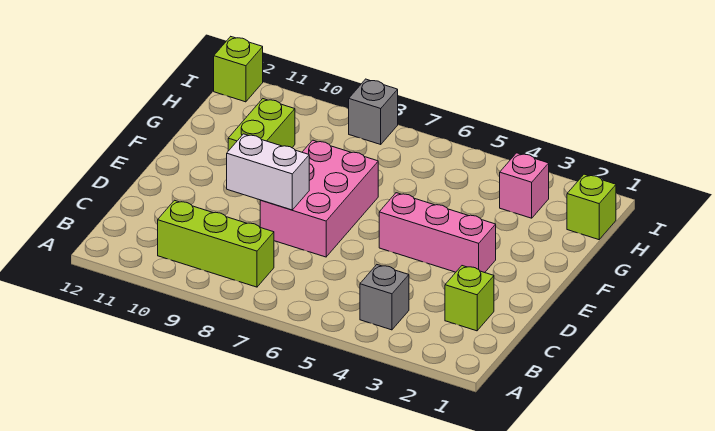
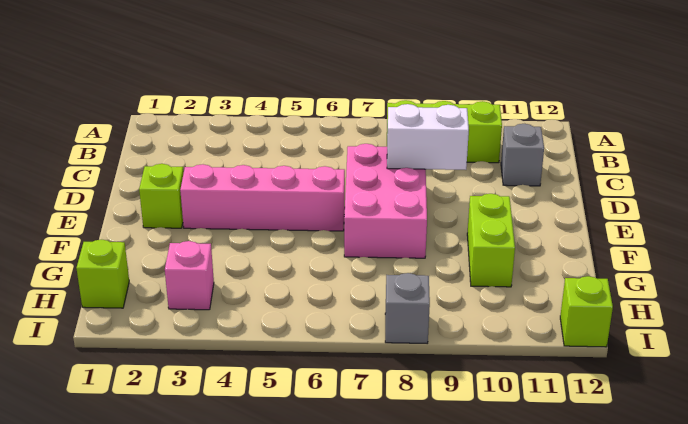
grey brick B4 level 1 -> grey brick C11 level 1
lime brick C2 level 1 -> lime brick E2 level 1
pink brick E3:E5 level 1 -> pink brick E3:E6 level 1

